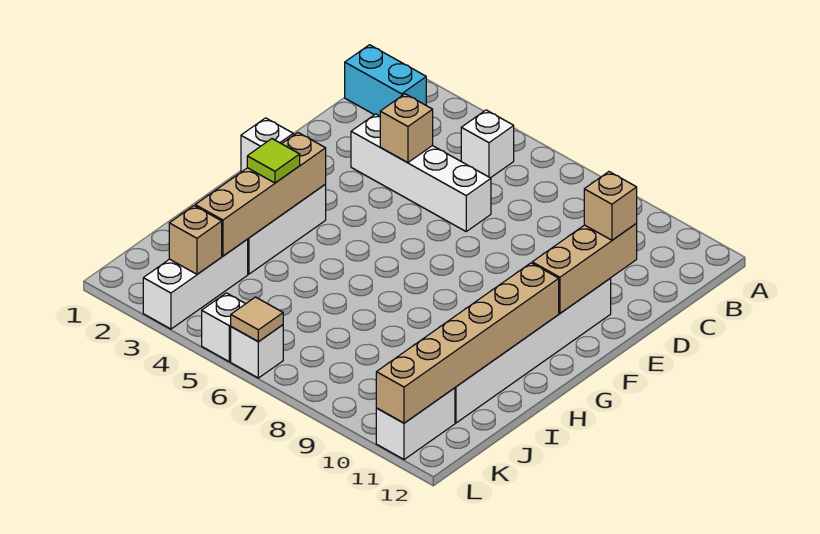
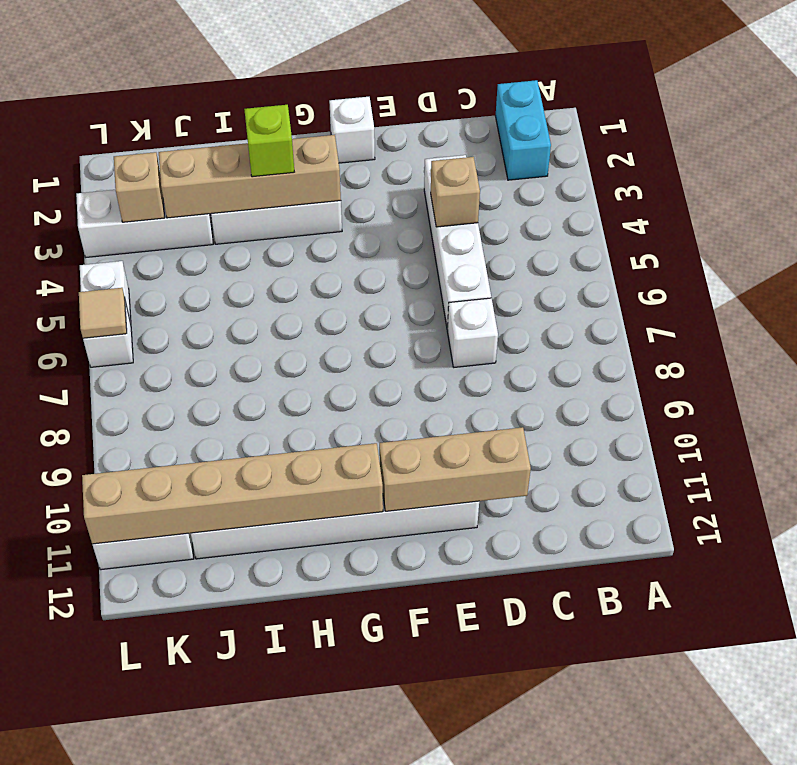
white brick B5 level 1 -> white brick D7 level 1
tan brick D11 level 3 -> none
lime tile H3 level 3 -> lime brick H3 level 3

